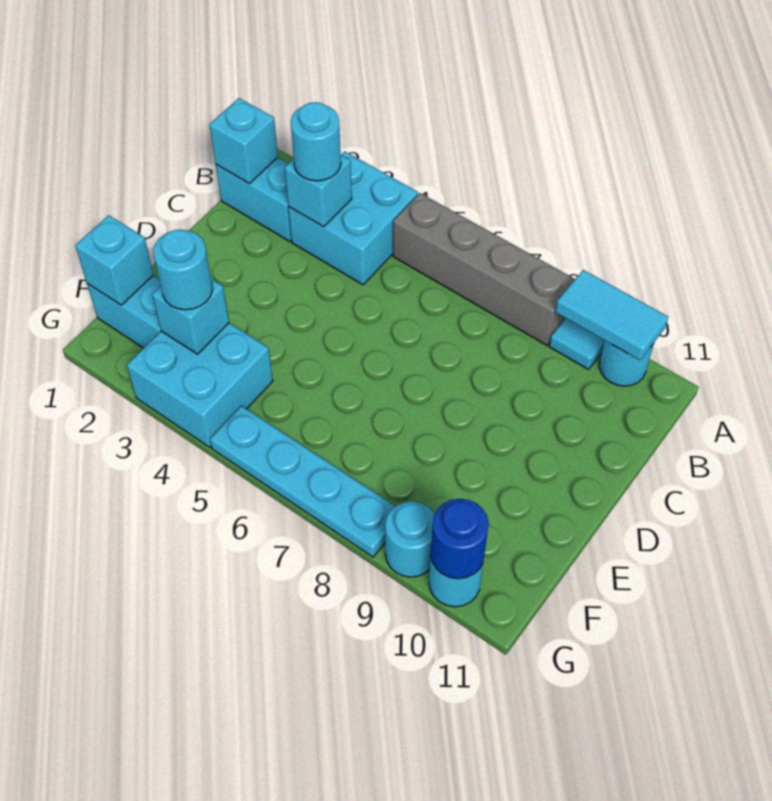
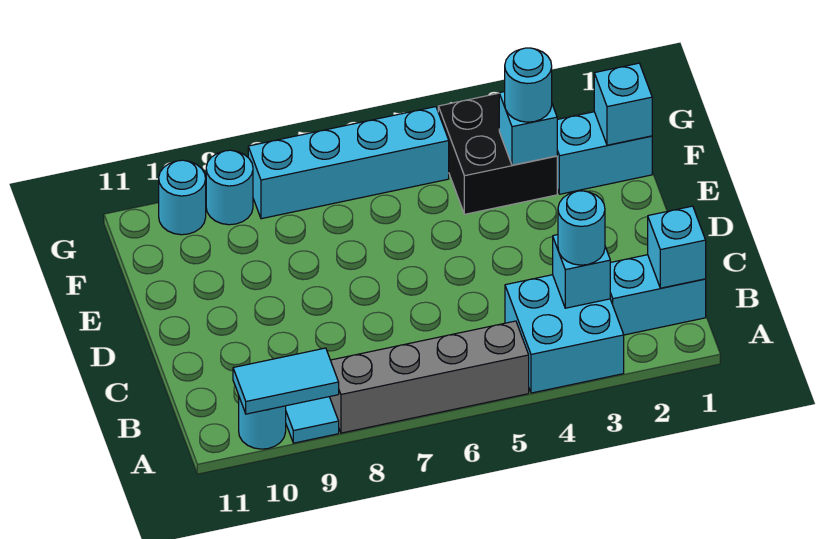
cyan brick F3:G4 level 1 -> black brick F3:G4 level 1
cyan plate G5:G8 level 1 -> cyan brick G5:G8 level 1
blue round brick G10 level 2 -> none

